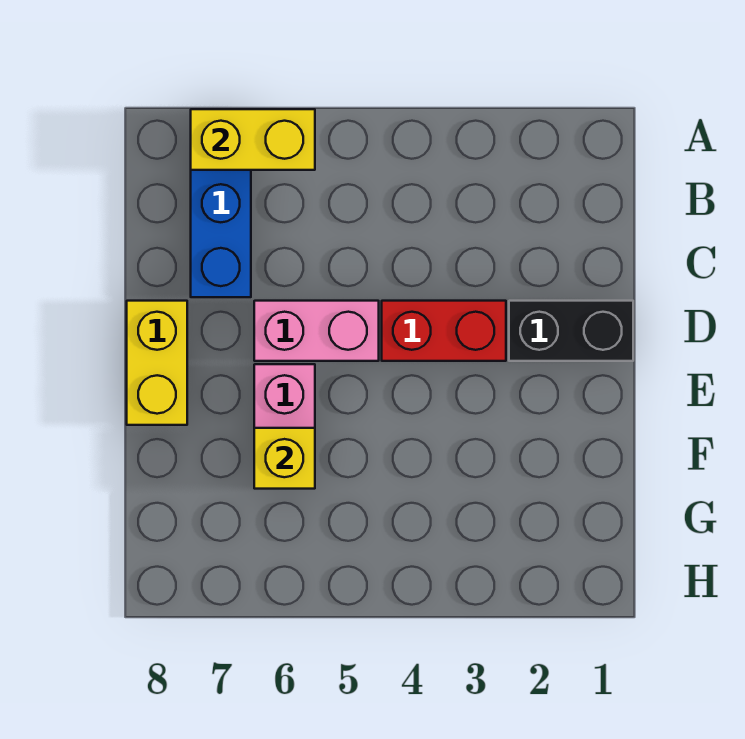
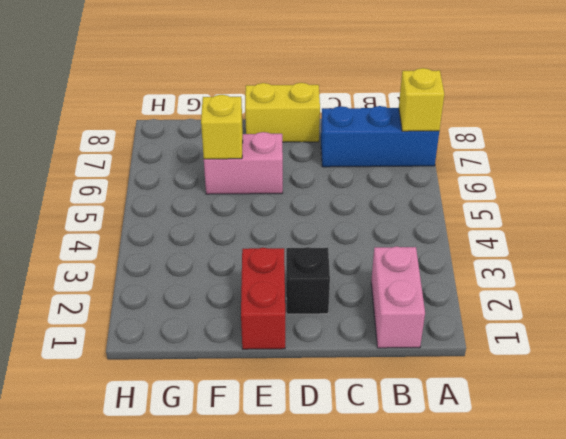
yellow brick A6:A7 level 2 -> yellow brick A7 level 2
black brick D1:D2 level 1 -> black brick D2 level 1
red brick D3:D4 level 1 -> red brick E1:E2 level 1
pink brick D5:D6 level 1 -> pink brick B1:B2 level 1

